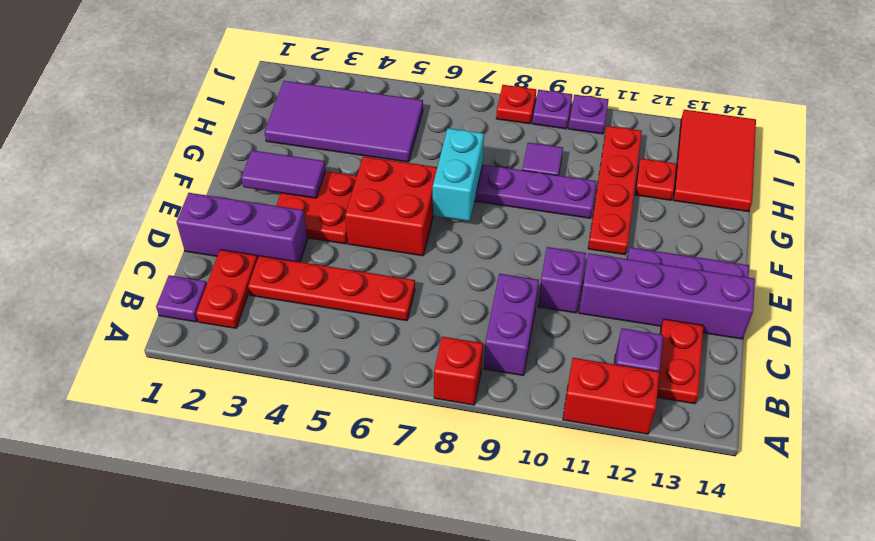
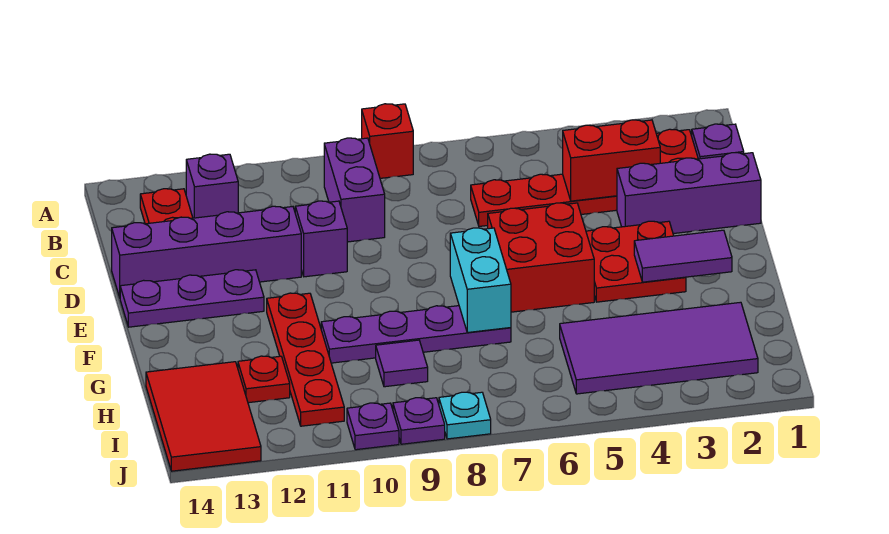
red brick A11:A12 level 1 -> red brick C3:C4 level 2
red plate J8 level 1 -> cyan plate J8 level 1

